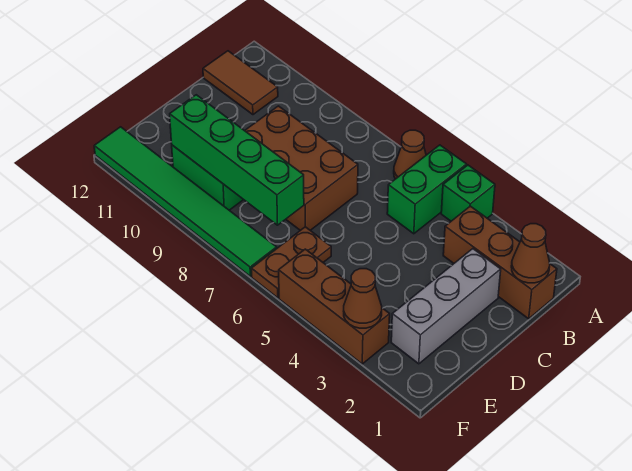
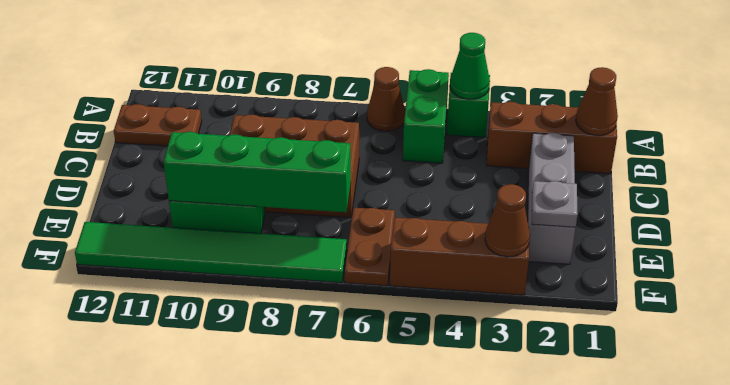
none -> green cone A4 level 2
brown tile B11:B12 level 1 -> brown plate B11:B12 level 1
none -> grey plate E2 level 2

